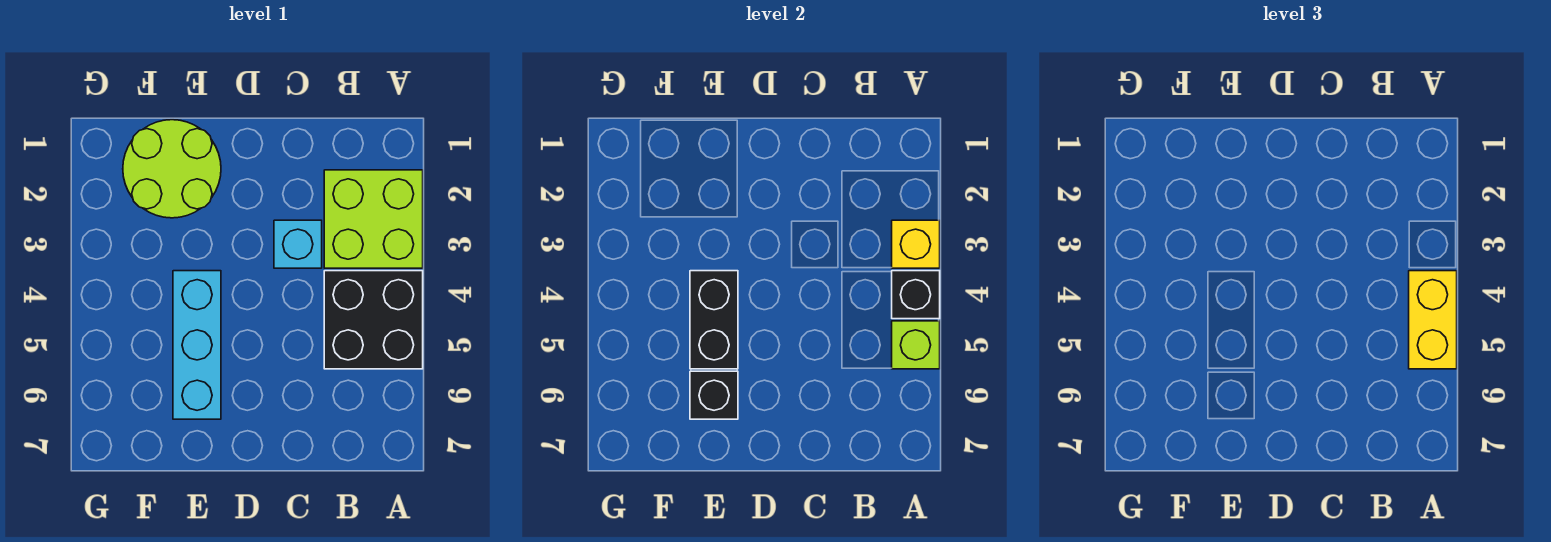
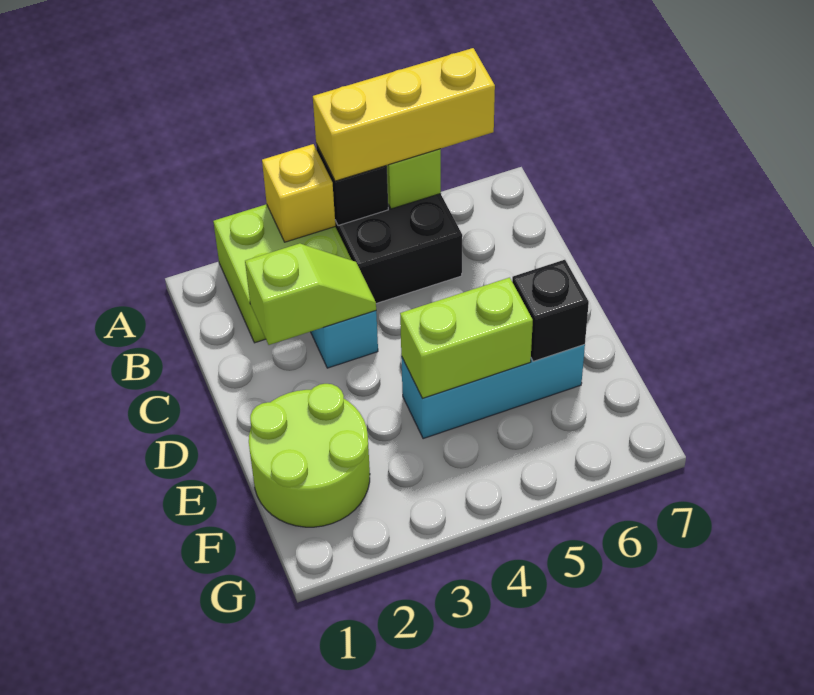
yellow brick A4:A5 level 3 -> yellow brick A4:A6 level 3
none -> lime slope C2:C3 level 2 top 2
black brick E4:E5 level 2 -> lime brick E4:E5 level 2

